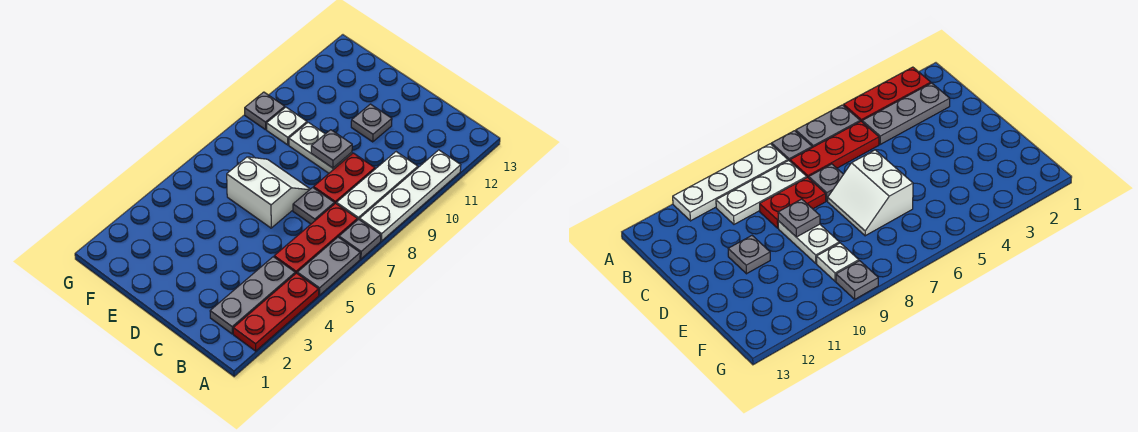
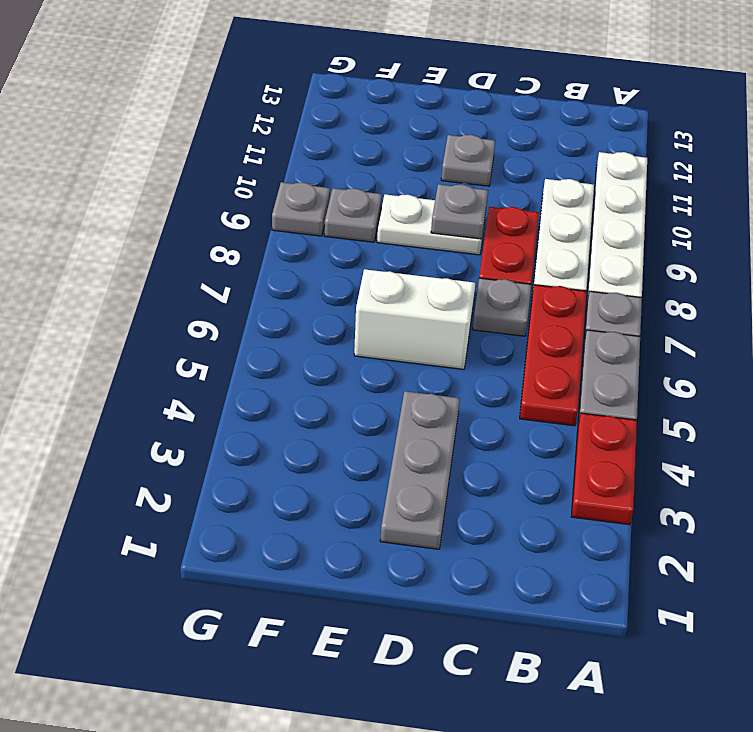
red plate A2:A4 level 1 -> red plate A3:A4 level 1
grey plate B2:B4 level 1 -> grey plate D2:D4 level 1
white plate F9 level 1 -> grey plate F9 level 1

